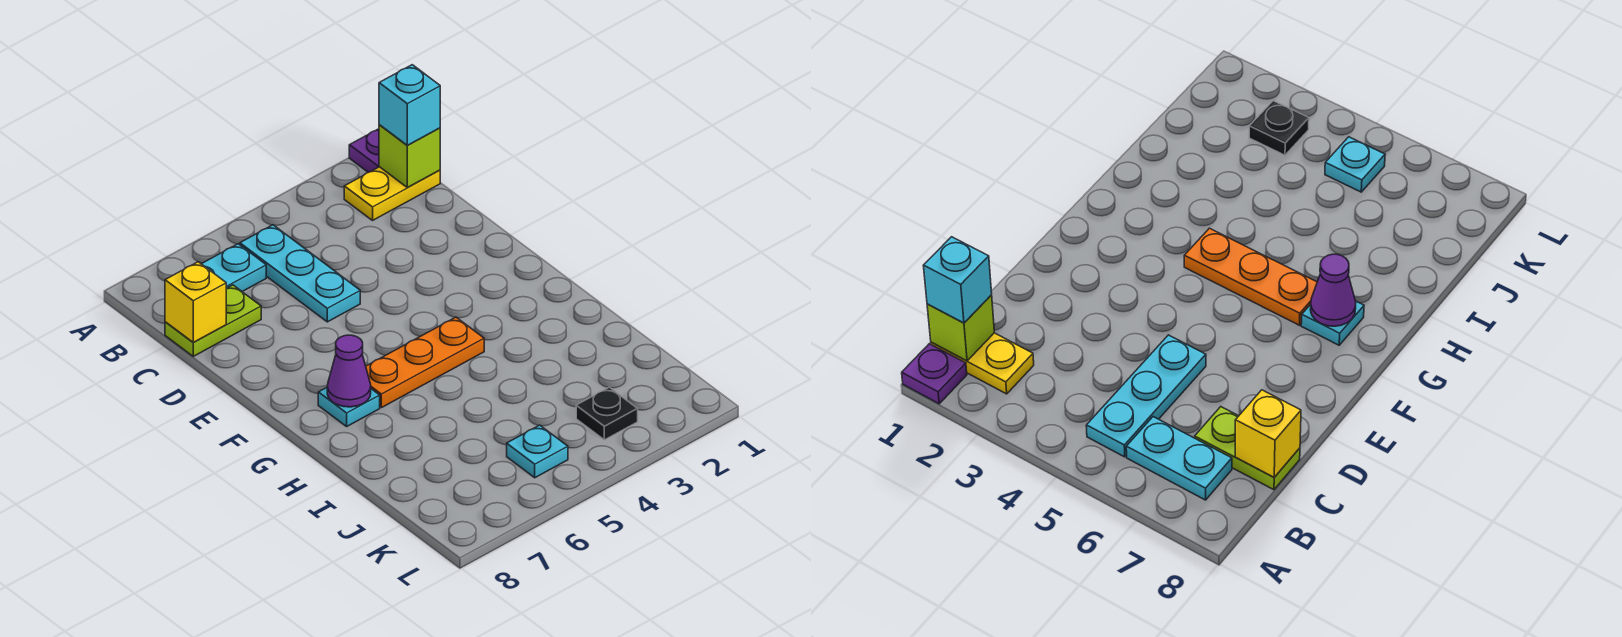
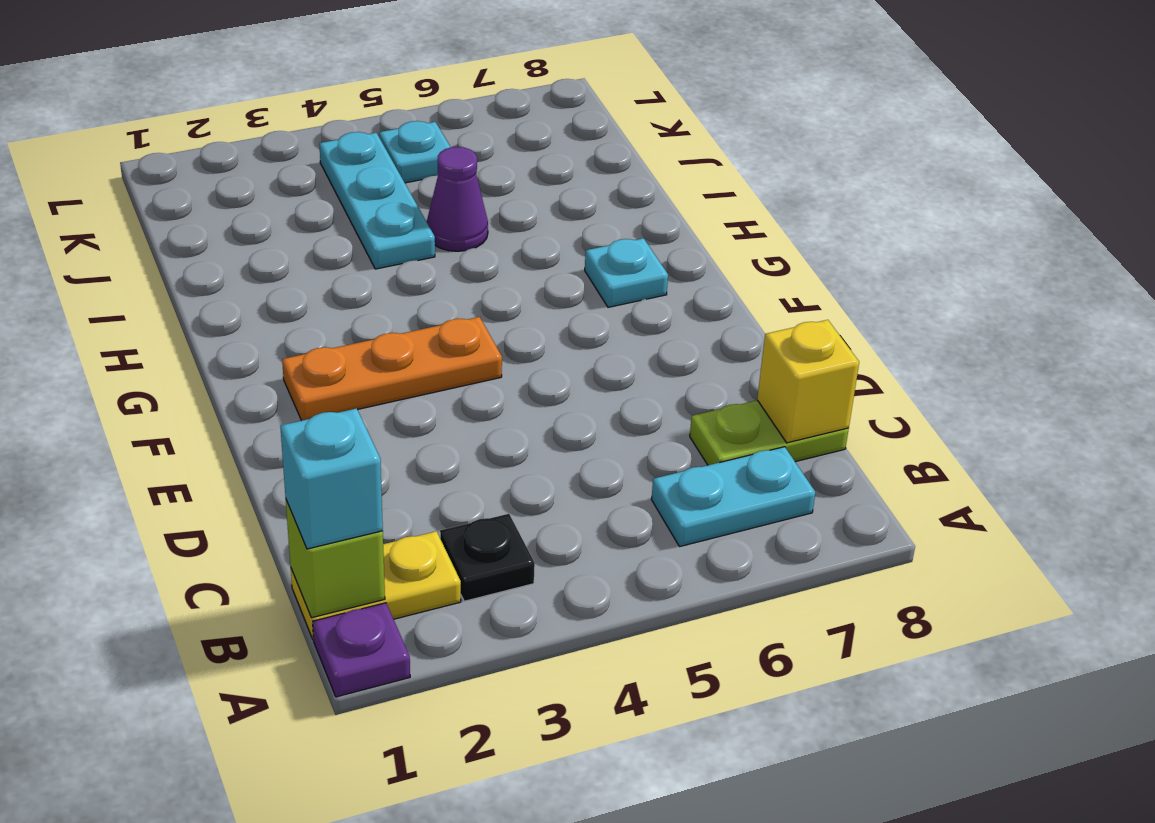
cyan plate B5:D5 level 1 -> cyan plate I4:K4 level 1
orange plate G4:G6 level 1 -> orange plate F2:F4 level 1
purple cone G7 level 2 -> purple cone I5 level 1
black plate K3 level 1 -> black plate B3 level 1

